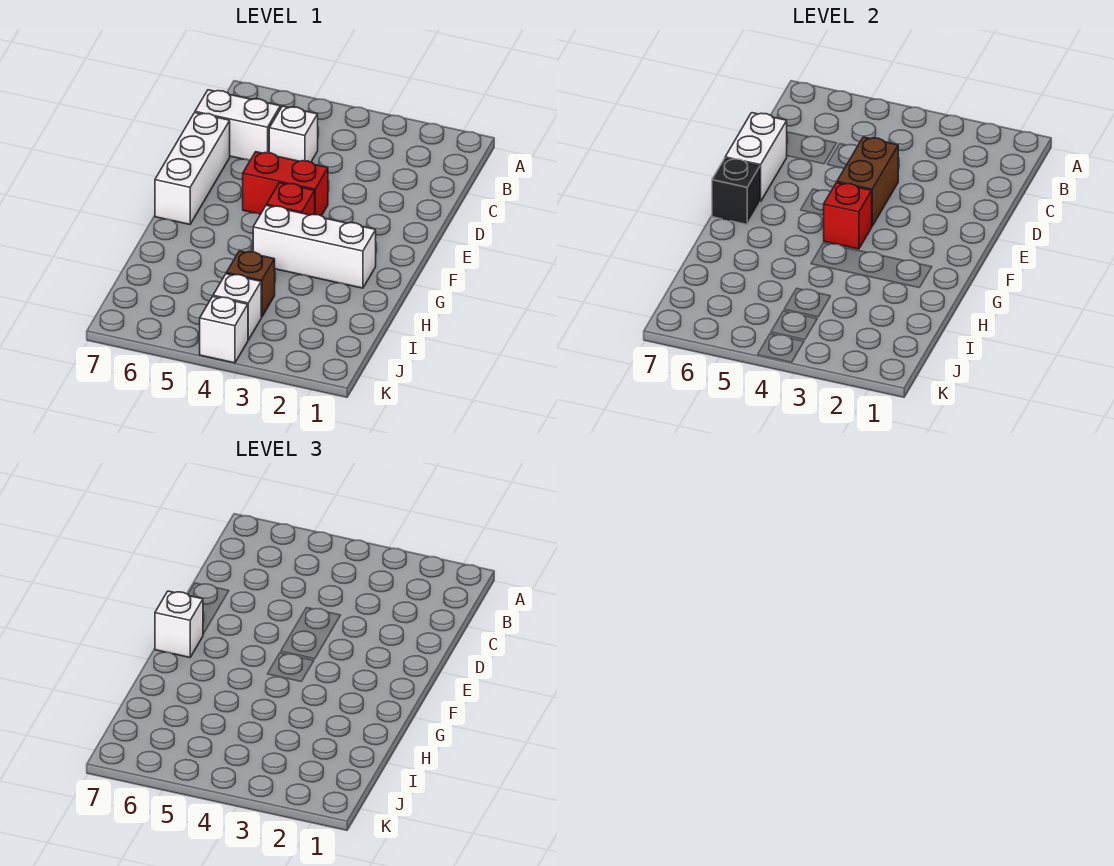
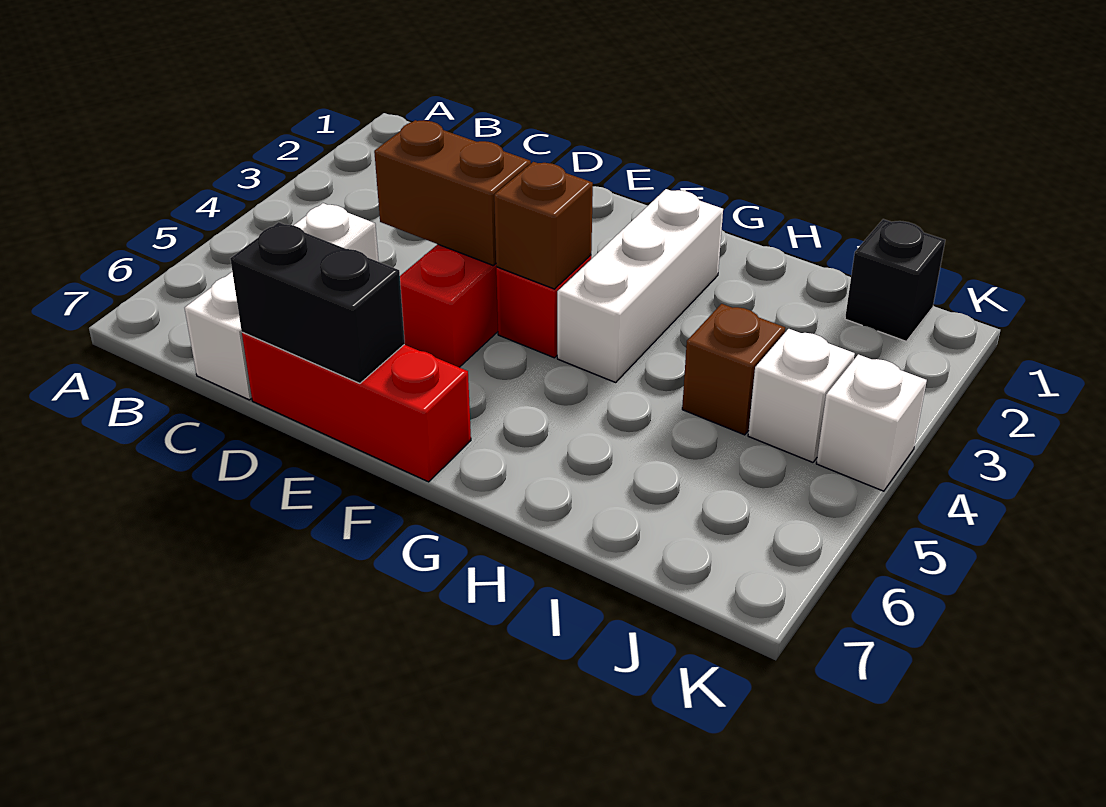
white brick D7:F7 level 1 -> red brick D7:F7 level 1
white brick D7:E7 level 2 -> black brick D7:E7 level 2
red brick F4 level 2 -> brown brick F4 level 2
black brick F7 level 2 -> black brick J1 level 1
white brick F7 level 3 -> none

